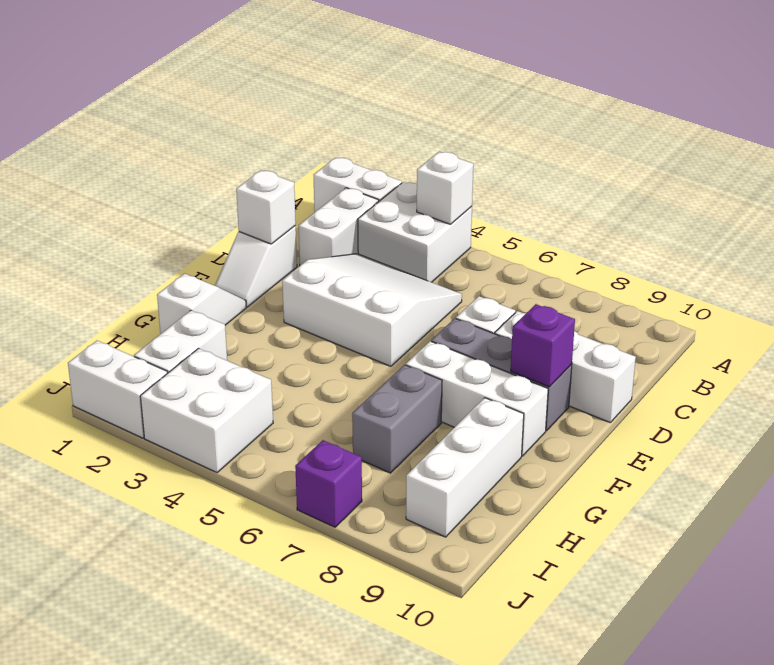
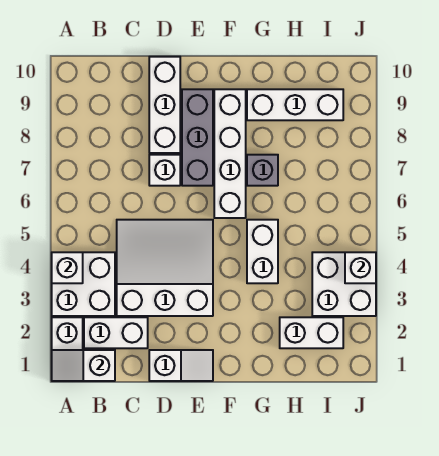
white slope C3:E5 level 1 top E -> white slope C3:E5 level 1 top 3
white brick D1 level 2 -> white brick J4 level 2
purple brick E9 level 2 -> none
white slope F1:G1 level 1 top G -> white slope A1:B1 level 2 top B
white brick F7:F9 level 1 -> white brick F6:F9 level 1
grey brick G7:H7 level 1 -> grey brick G7 level 1
white brick J1:J2 level 1 -> white brick G4:G5 level 1
purple brick J7 level 1 -> none

